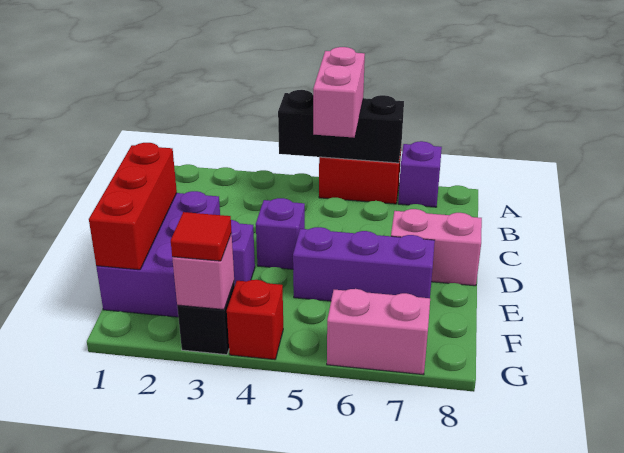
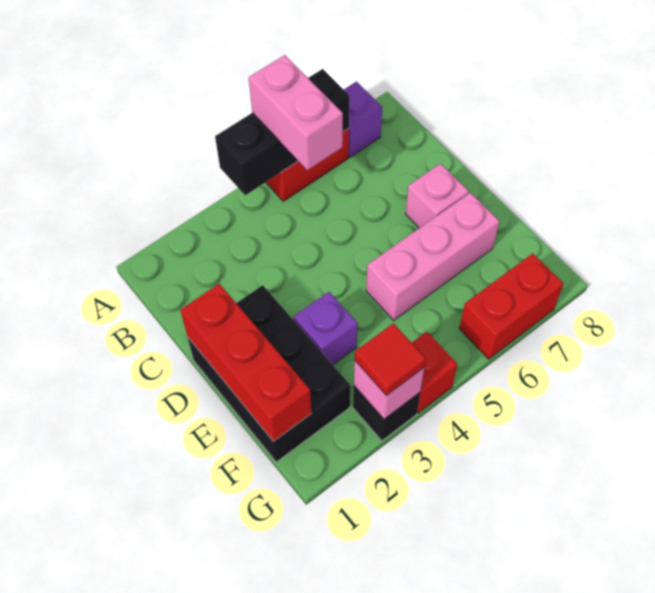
purple brick D1:F2 level 1 -> black brick D1:F2 level 1
purple brick D4 level 1 -> none
pink brick D7:D8 level 1 -> pink brick D7 level 1
purple brick E5:E7 level 1 -> pink brick E5:E7 level 1
pink brick G6:G7 level 1 -> red brick G6:G7 level 1

